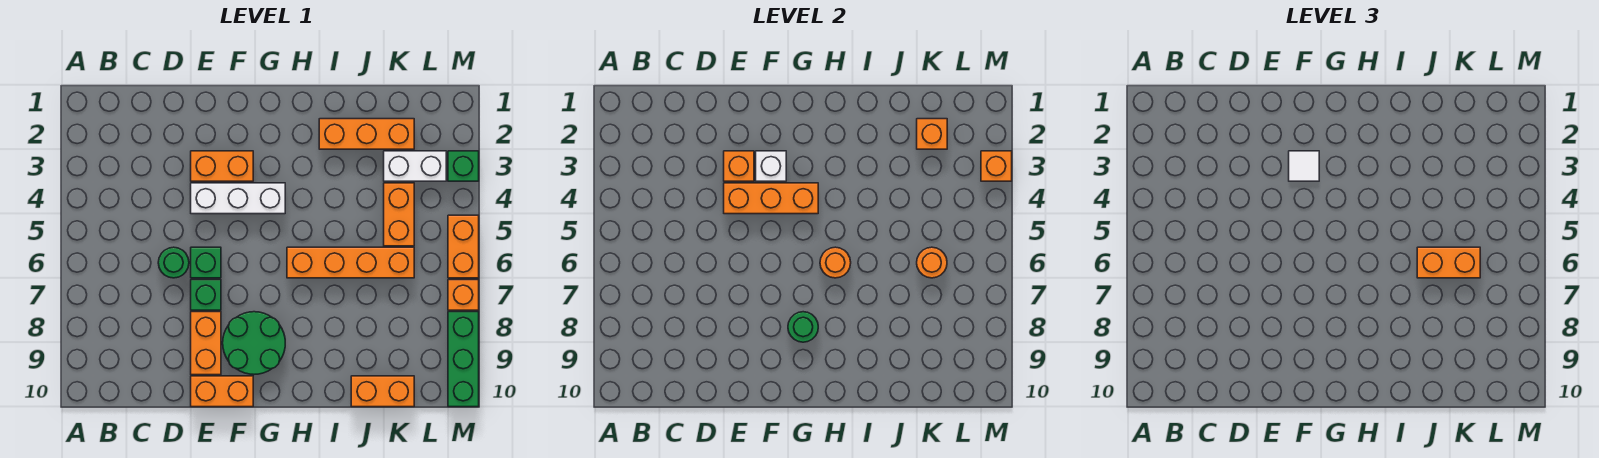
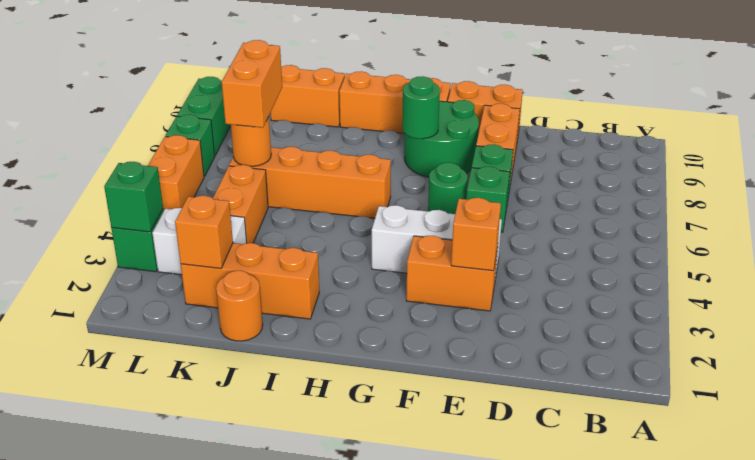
green round brick D6 level 1 -> green round brick F6 level 1
orange brick E4:G4 level 2 -> orange brick G10:I10 level 1
white brick F3 level 2 -> none
white tile F3 level 3 -> none
orange round brick H6 level 2 -> orange round brick J1 level 1
orange brick J6:K6 level 3 -> orange brick K6:K7 level 3
orange brick M3 level 2 -> green brick M3 level 2
orange brick M7 level 1 -> green brick M7 level 1
green brick M8:M10 level 1 -> green brick M8:M9 level 1

